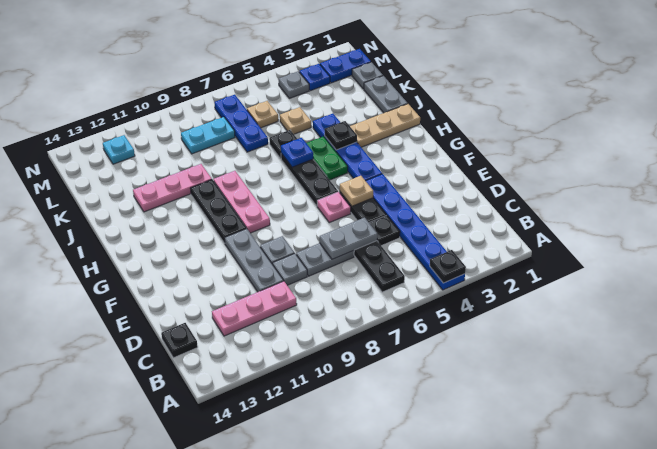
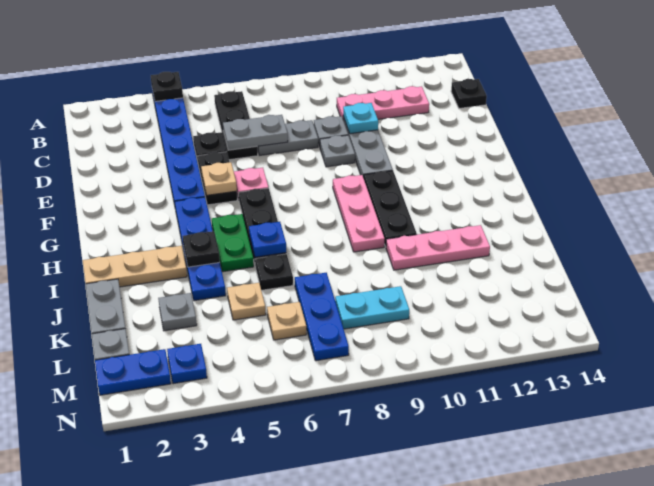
grey plate M4 level 1 -> grey plate K3 level 1
cyan plate M12 level 1 -> cyan plate D10 level 2

